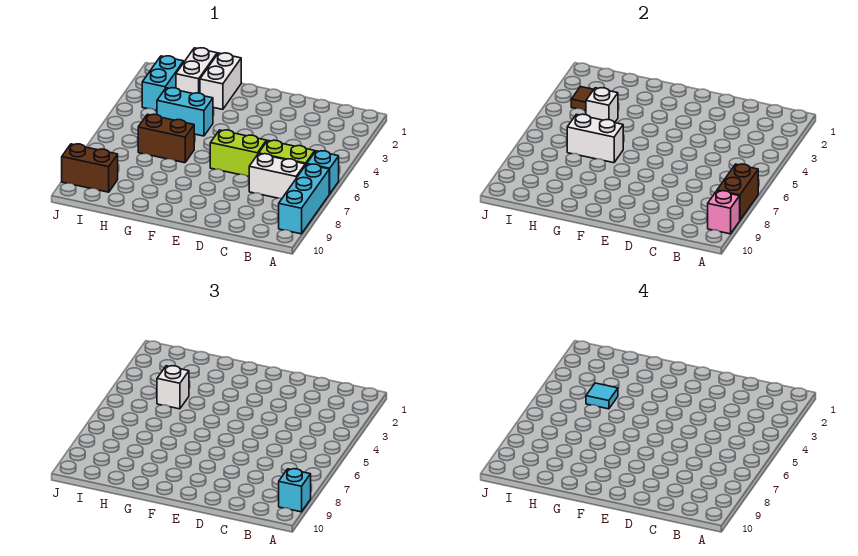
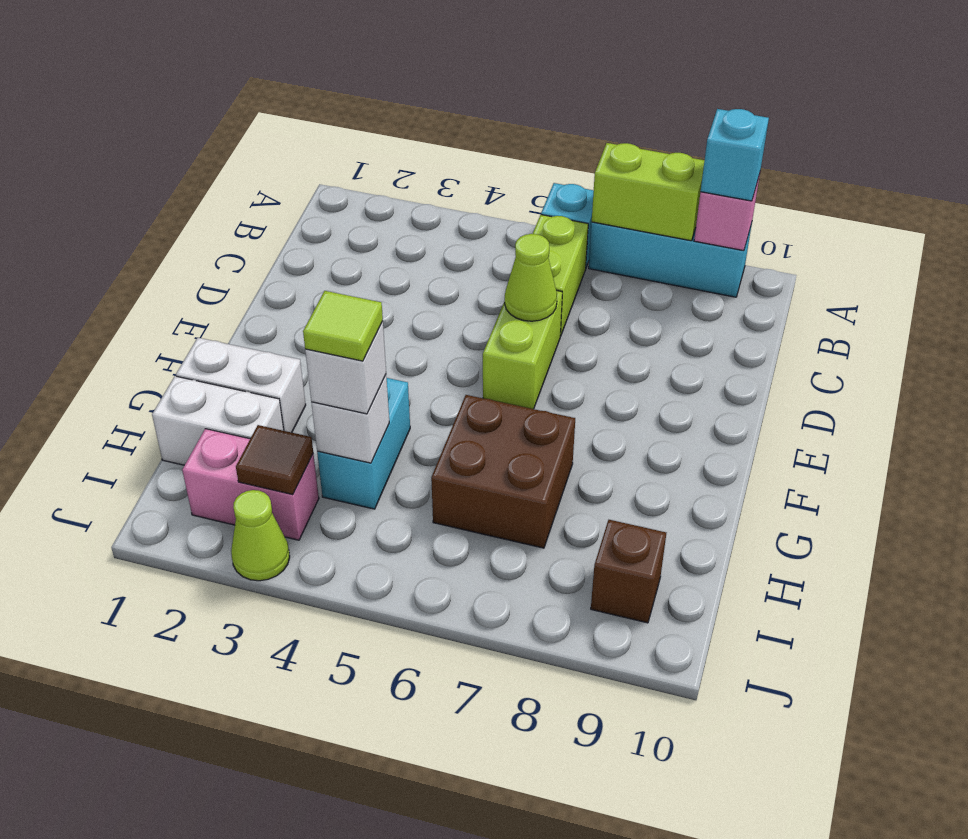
brown brick A7:A8 level 2 -> lime brick A7:A8 level 2
white brick B7:C7 level 1 -> none
none -> lime cone D6 level 2
brown brick G6:H6 level 1 -> brown brick G6:H7 level 1
white brick G6:H6 level 2 -> none
cyan tile H4 level 4 -> lime tile H4 level 4
cyan brick I2:I3 level 1 -> pink brick I2:I3 level 1
brown brick I9:J9 level 1 -> brown brick I9 level 1
none -> lime cone J3 level 1

